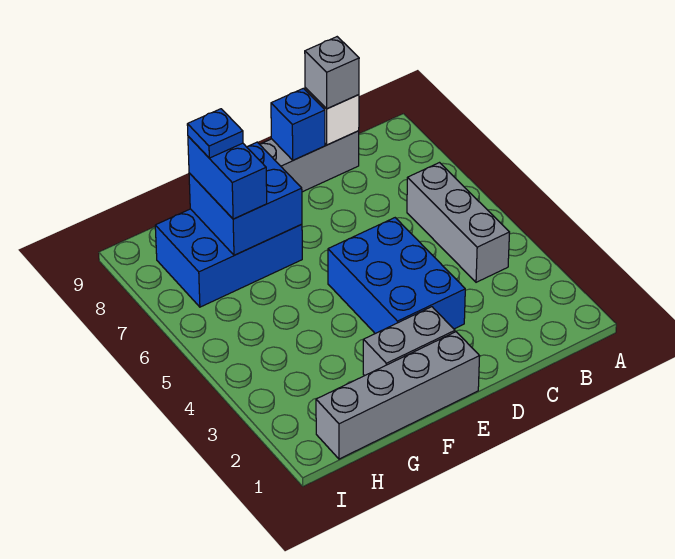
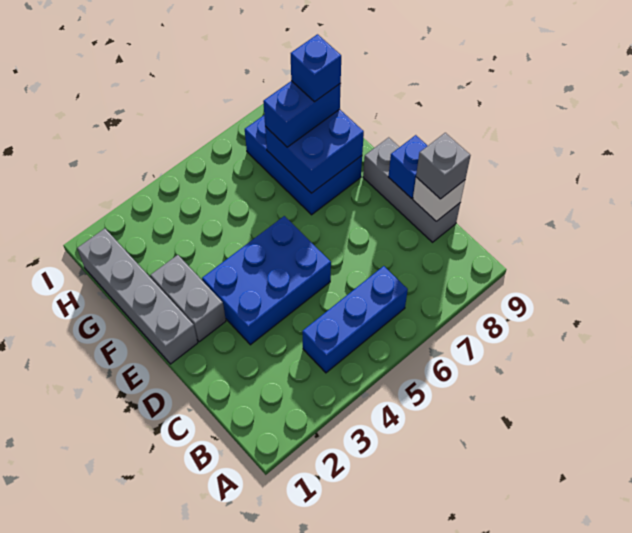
grey brick B4:B6 level 1 -> blue brick B4:B6 level 1
blue plate G8 level 4 -> blue brick G8 level 4

